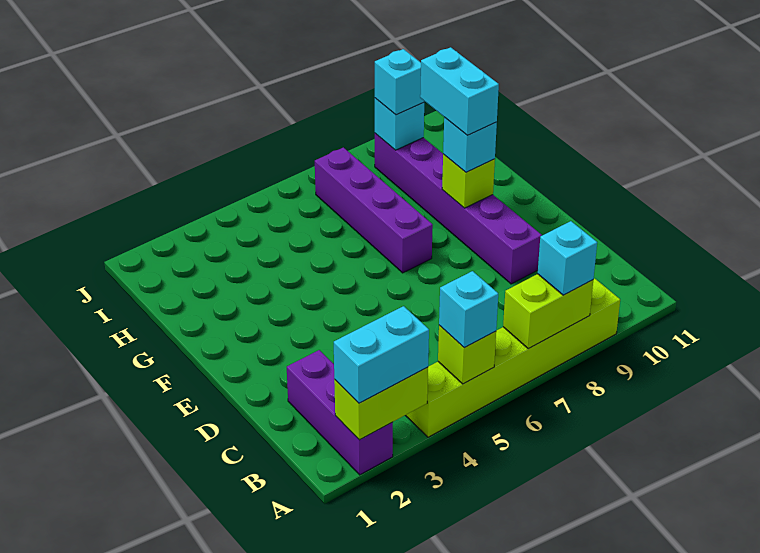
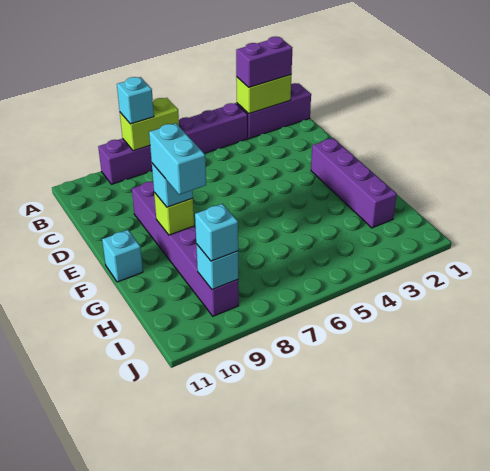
purple brick A2:C2 level 1 -> purple brick A1:A3 level 1
cyan brick A2:A3 level 3 -> purple brick A2:A3 level 3
lime brick A4:A9 level 1 -> purple brick A4:A9 level 1
lime brick A5 level 2 -> none
cyan brick A5 level 3 -> cyan brick F11 level 1
purple brick F7:I7 level 1 -> purple brick E2:H2 level 1

